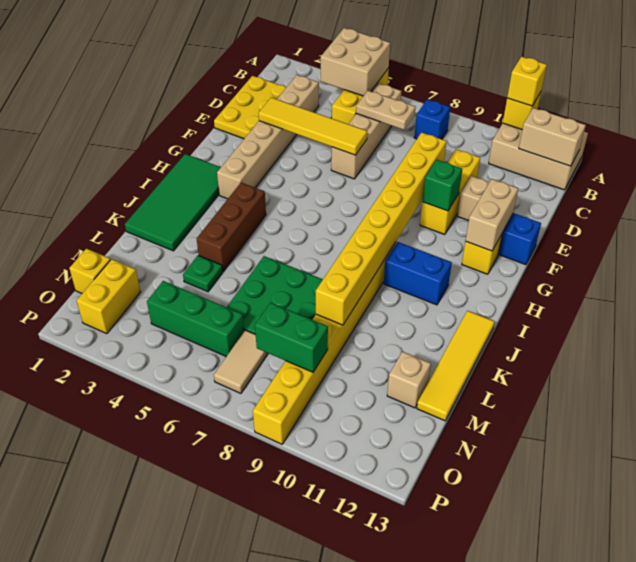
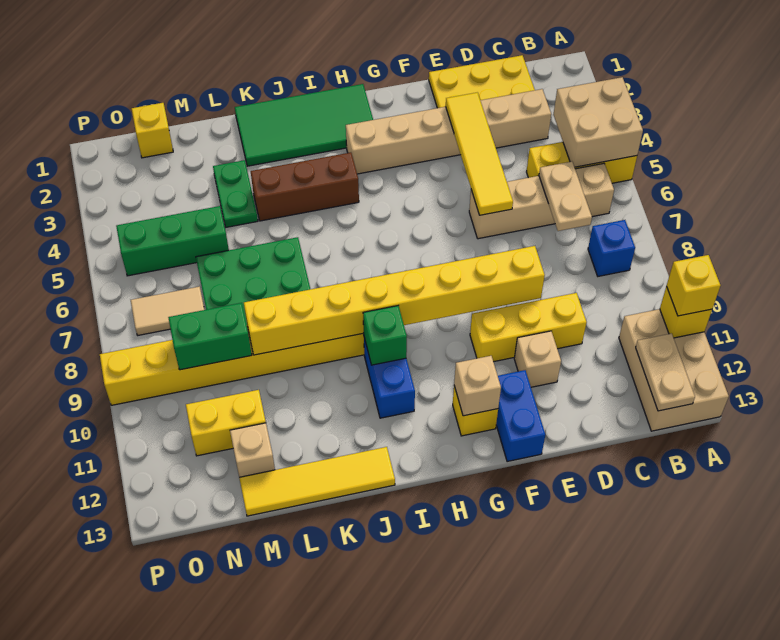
tan brick B12:B13 level 2 -> tan plate B12:B13 level 2
green brick F10 level 2 -> green brick I10 level 2
tan brick F12:G12 level 2 -> tan brick G12 level 2
green plate L4 level 1 -> green plate L3:L4 level 1
yellow brick N2:O2 level 1 -> yellow brick M11:N11 level 1
green brick N4:N6 level 1 -> green brick M5:O5 level 1
green brick N8:N9 level 2 -> green brick M9:N9 level 2

